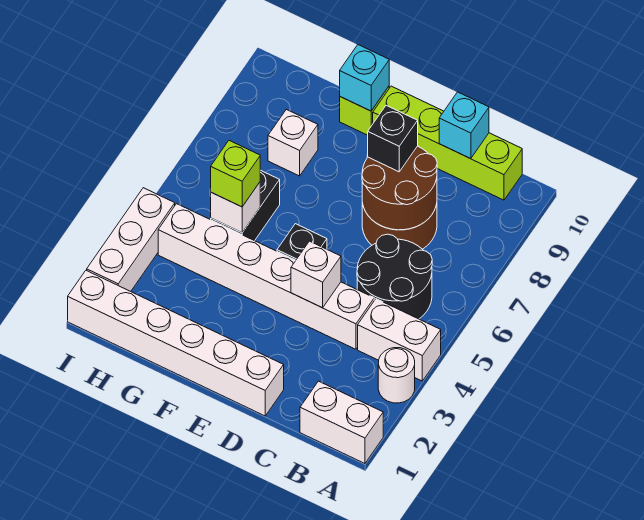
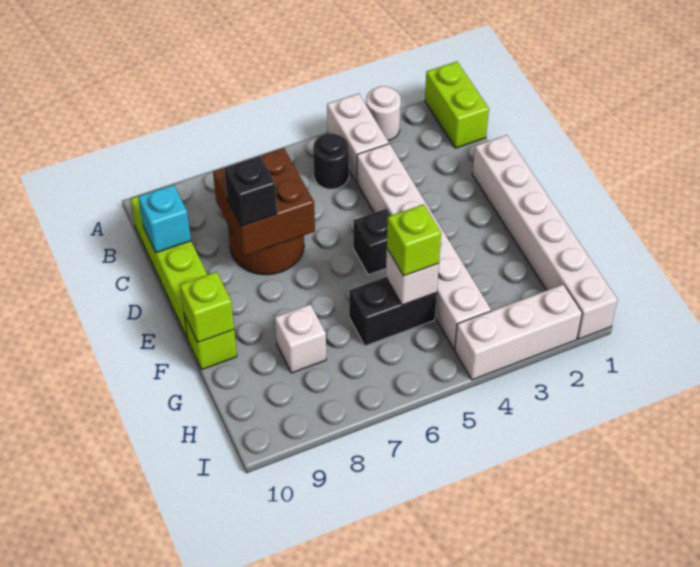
white brick A1:B1 level 1 -> lime brick A1:B1 level 1
black round brick B5:C6 level 1 -> black round brick B5 level 1
brown round brick C7:D8 level 2 -> brown brick C7:D8 level 2
white brick D4 level 2 -> none
cyan brick F10 level 2 -> lime brick F10 level 2

